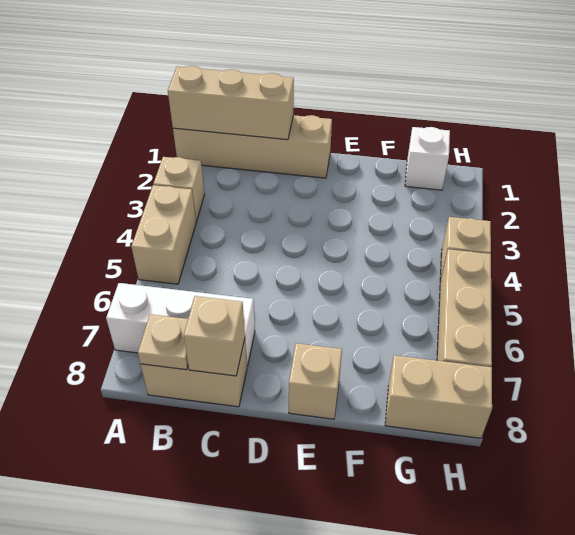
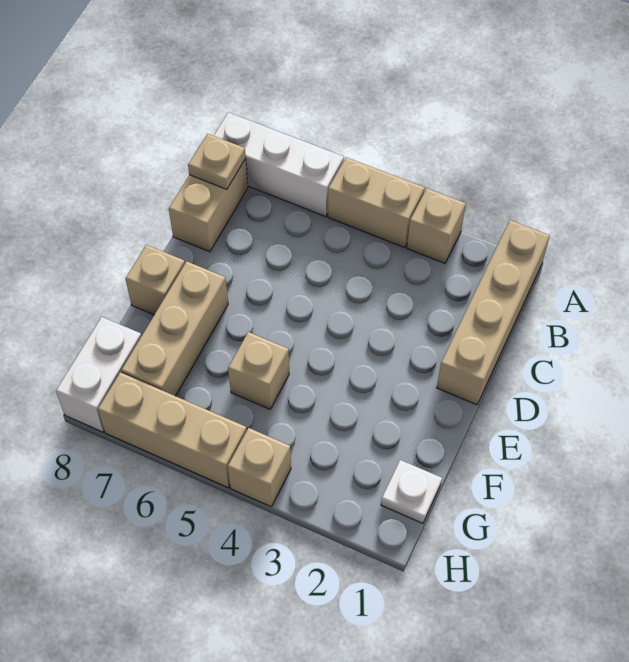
tan brick A1:C1 level 2 -> tan brick E7:G7 level 1
white brick A7:C7 level 1 -> white brick A6:A8 level 1
tan brick C8 level 2 -> tan brick F5 level 1
white brick G1 level 1 -> white plate G1 level 1
tan brick G8:H8 level 1 -> white brick G8:H8 level 1

